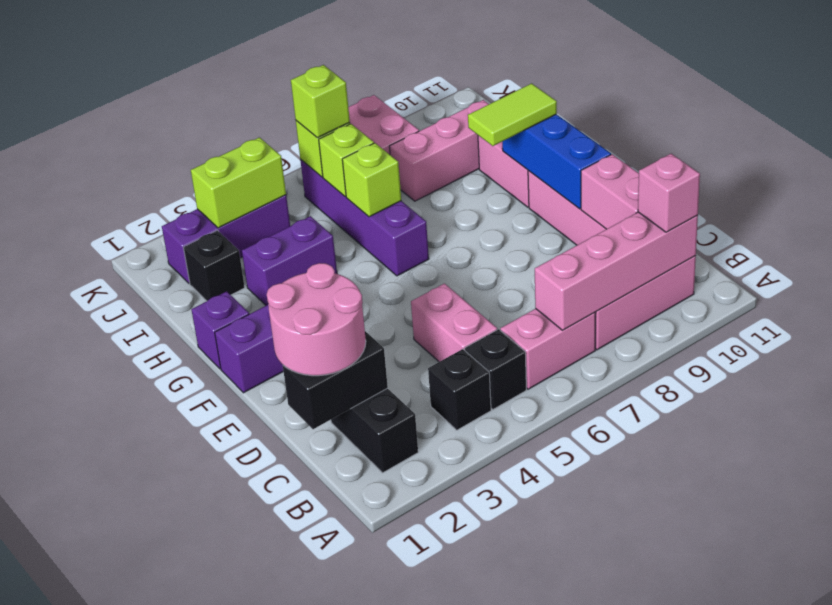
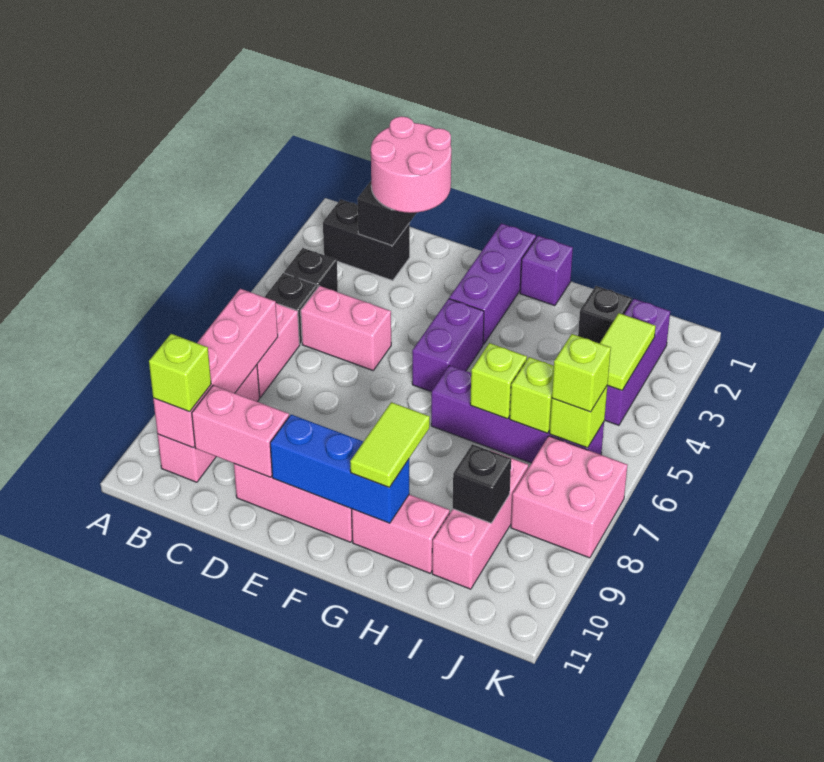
pink brick B10 level 3 -> lime brick B10 level 3
purple brick H3:H4 level 1 -> purple brick F4:F5 level 1
none -> black brick I9 level 2
lime brick J3:J4 level 2 -> lime tile J3:J4 level 2

